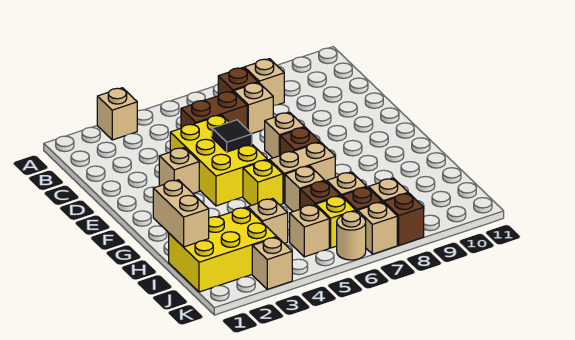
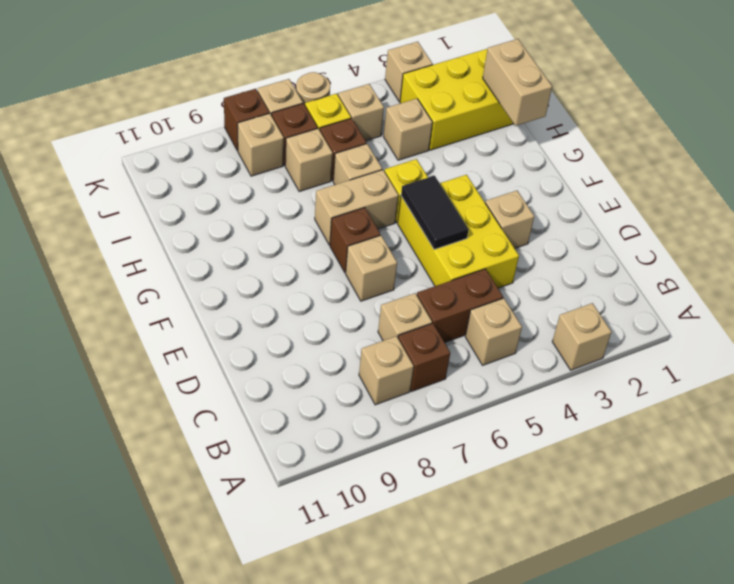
none -> tan brick B5 level 1
black tile E5 level 2 -> black tile E5:F5 level 2

